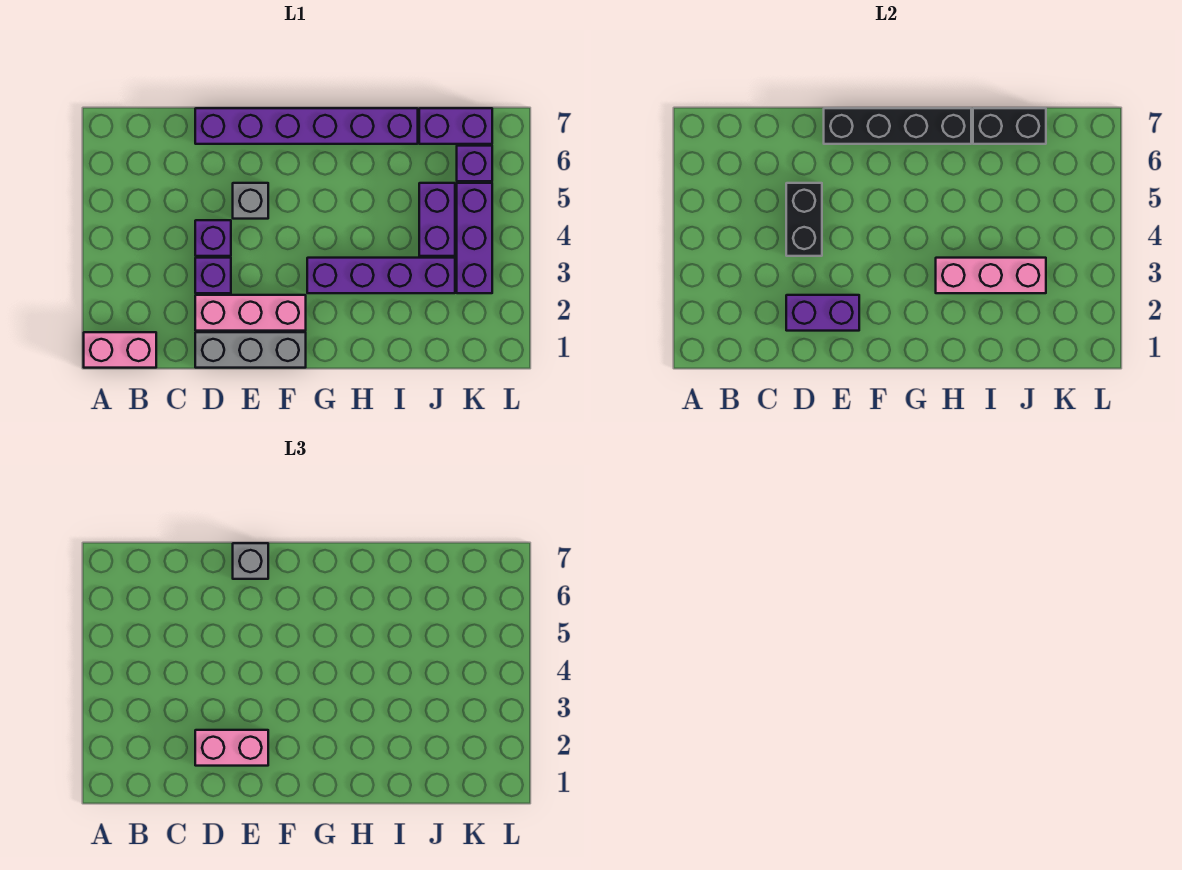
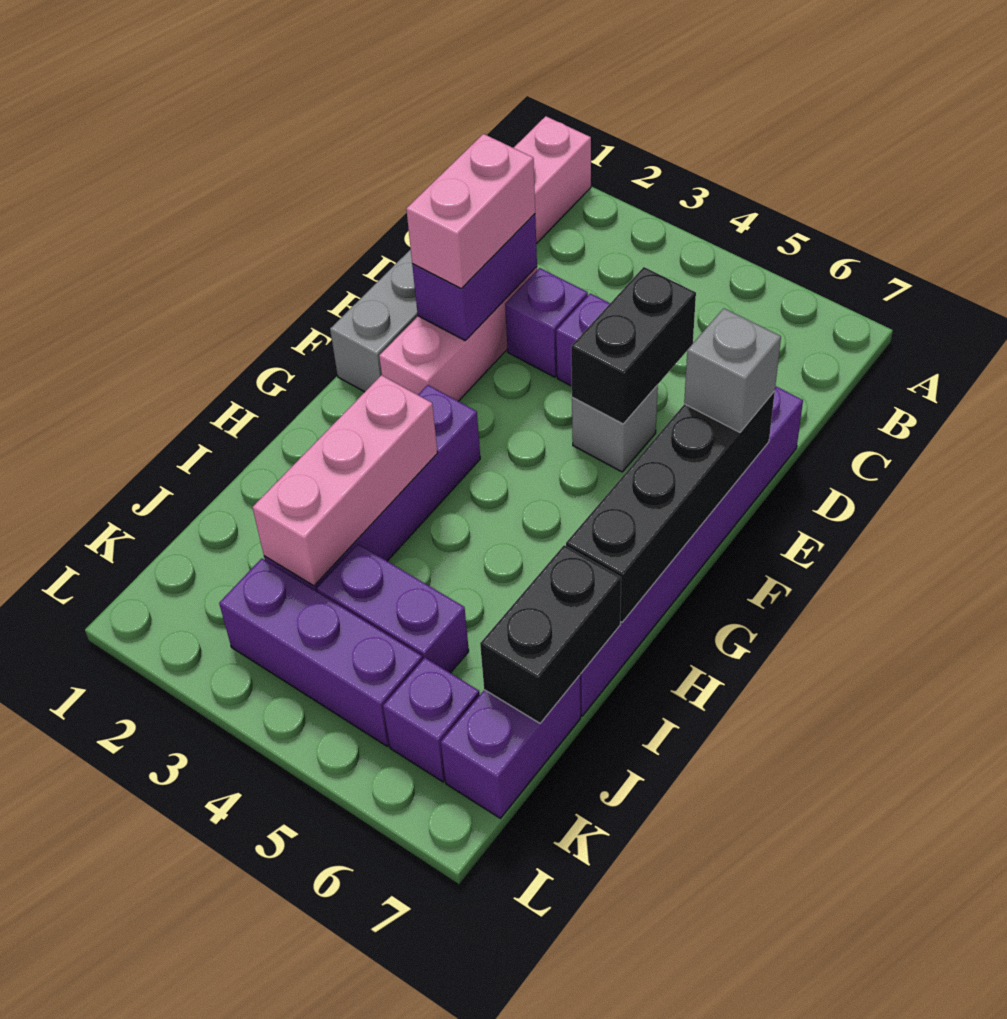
black brick D4:D5 level 2 -> black brick D5:E5 level 2

